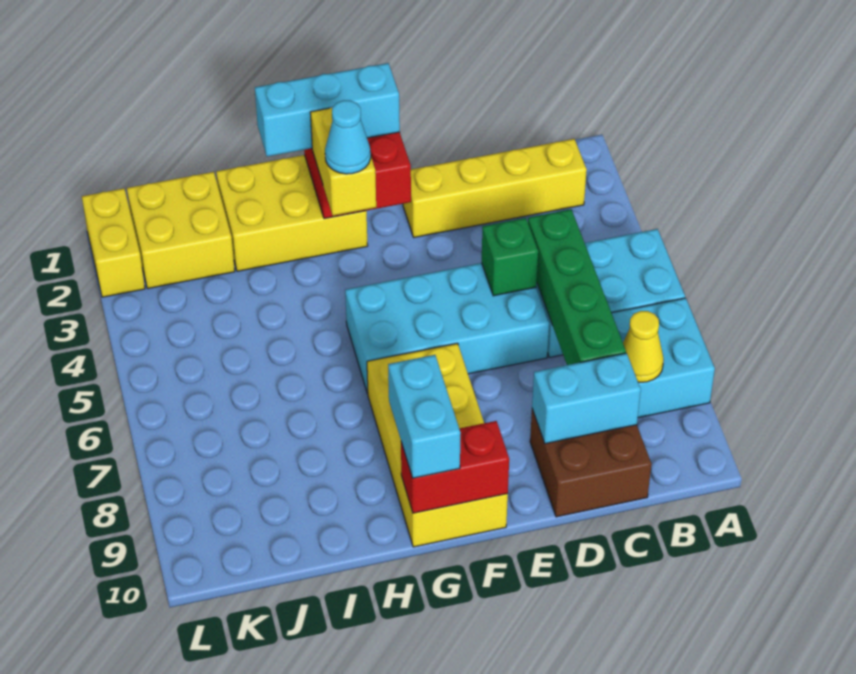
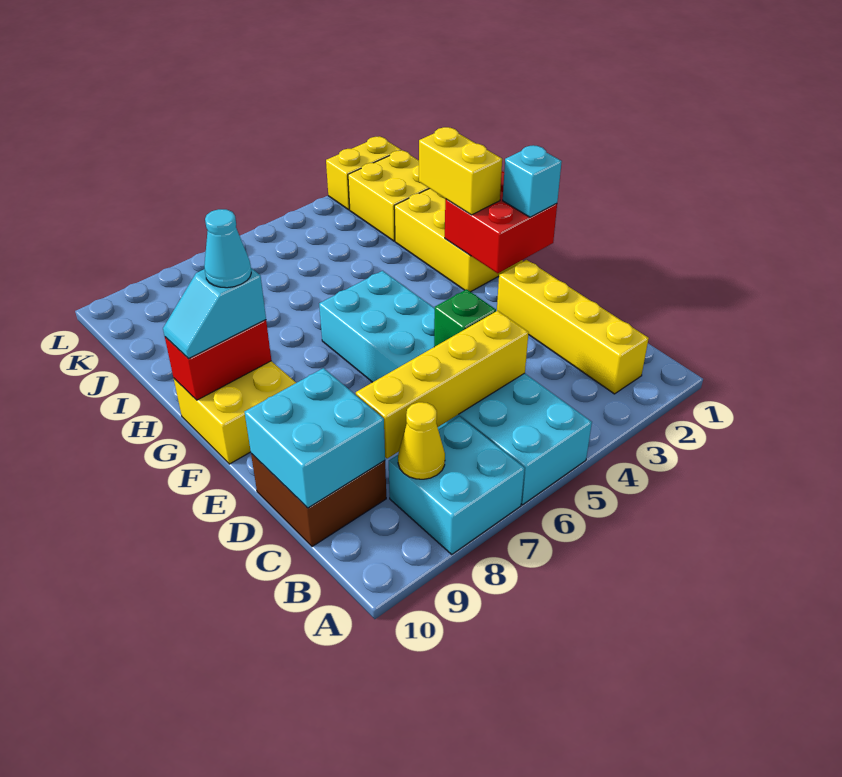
green brick C5:C8 level 2 -> yellow brick C5:C8 level 2
cyan brick C9:D9 level 2 -> cyan brick C9:D10 level 2
cyan brick F1:H1 level 3 -> cyan brick F1 level 3
yellow brick F7:G10 level 1 -> yellow brick F9:G10 level 1
red brick F10:G10 level 2 -> red brick G9:G10 level 2
yellow brick G2:G3 level 3 -> yellow brick G2:H2 level 3
cyan cone G3 level 4 -> cyan cone G9 level 4
cyan brick G9:G10 level 3 -> cyan slope G9:G10 level 3 top 9

